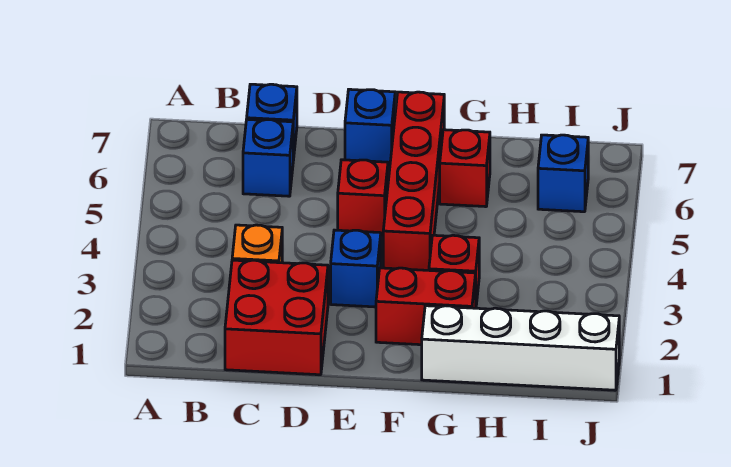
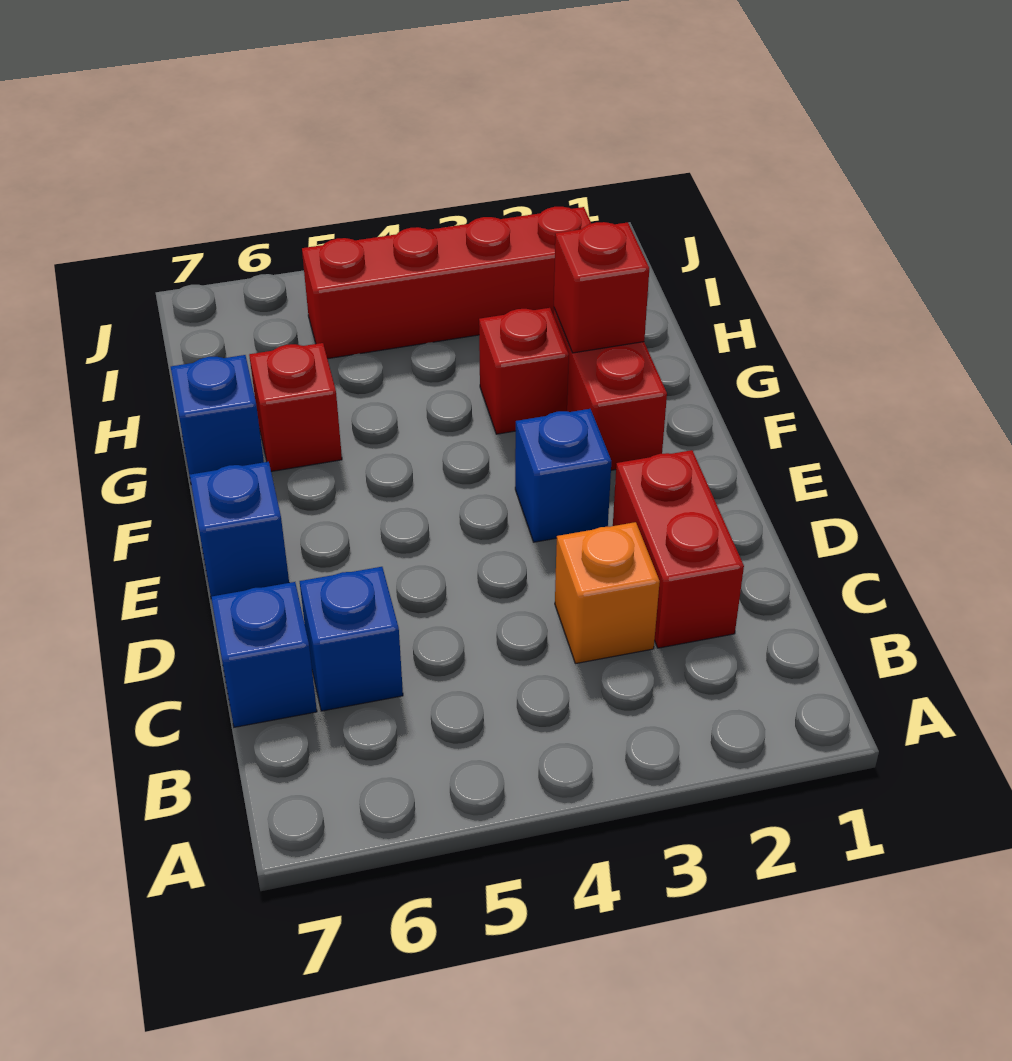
red brick C1:D2 level 1 -> red brick C2:D2 level 1
red brick E5 level 1 -> red brick G2 level 2
red brick F4:F7 level 1 -> red brick I2:I5 level 1
white brick G1:J1 level 1 -> none
blue brick I6 level 1 -> blue brick G7 level 1

